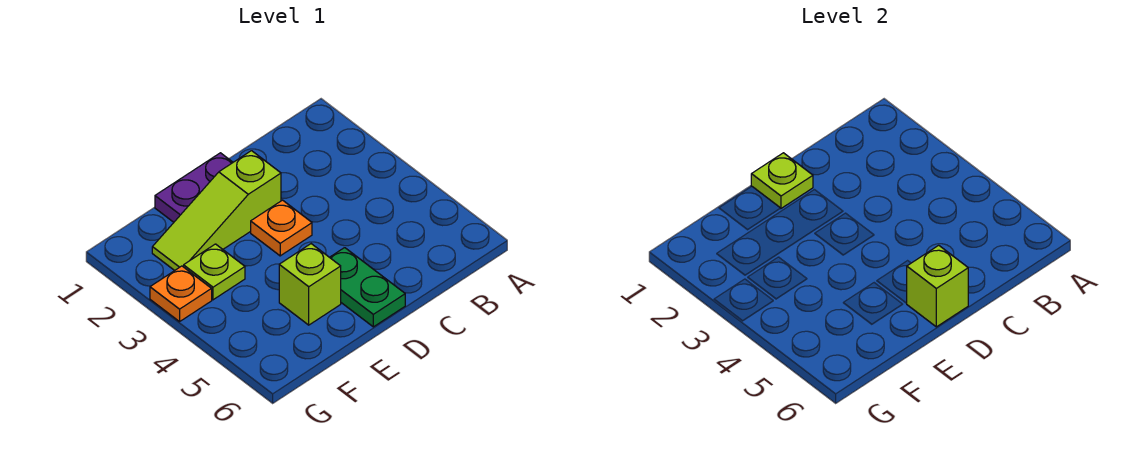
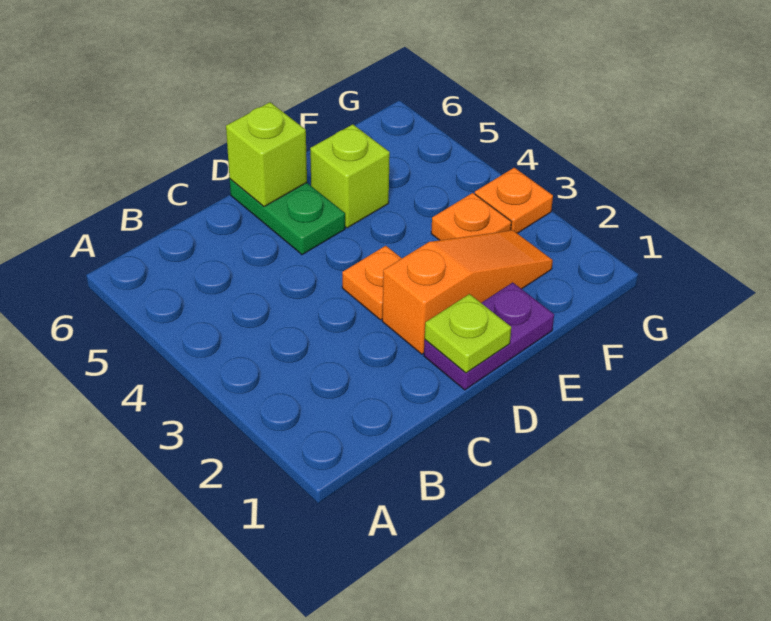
lime slope D2:F2 level 1 top D -> orange slope D2:F2 level 1 top D
lime plate F3 level 1 -> orange plate F3 level 1

